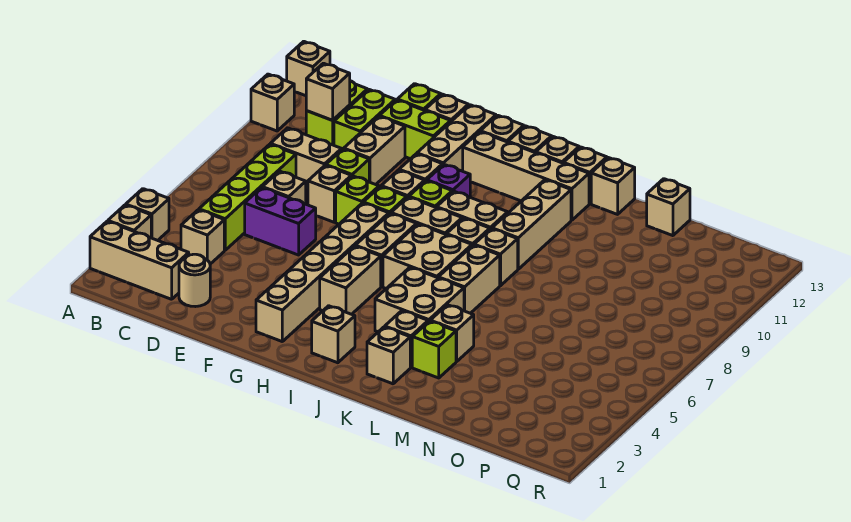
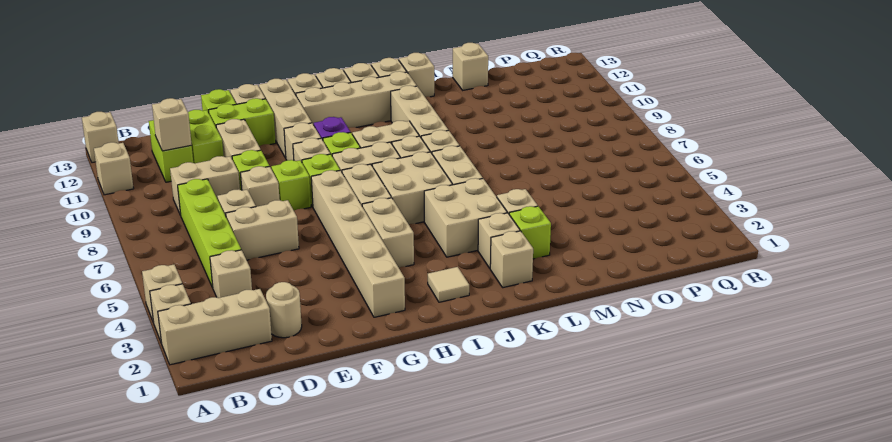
purple brick D6:E6 level 1 -> tan brick D6:E6 level 1
tan brick I2 level 1 -> tan tile I2 level 1

